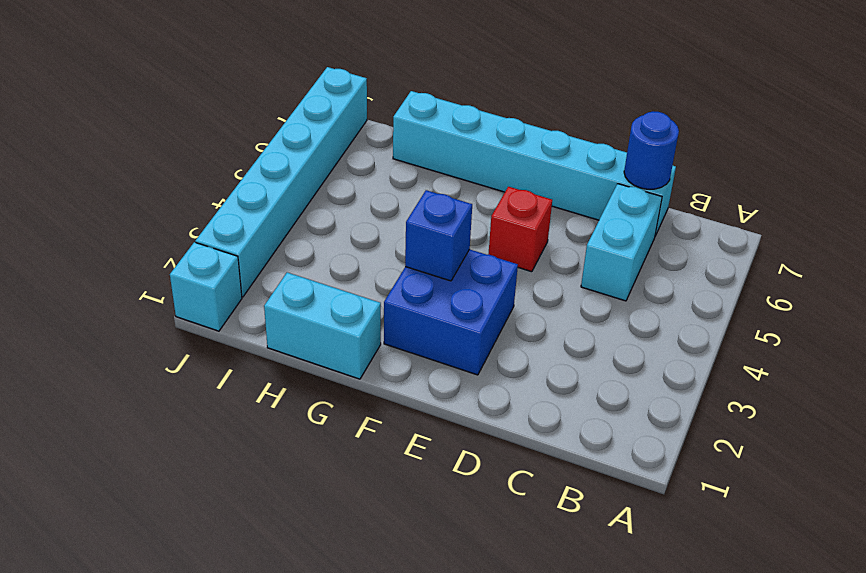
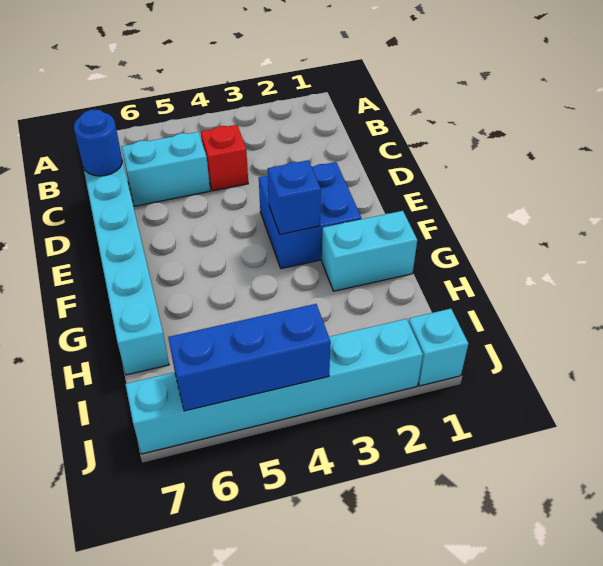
red brick E5 level 1 -> red brick C4 level 1
cyan brick G1:H1 level 1 -> cyan brick G1:G2 level 1
none -> blue brick J4:J6 level 2

